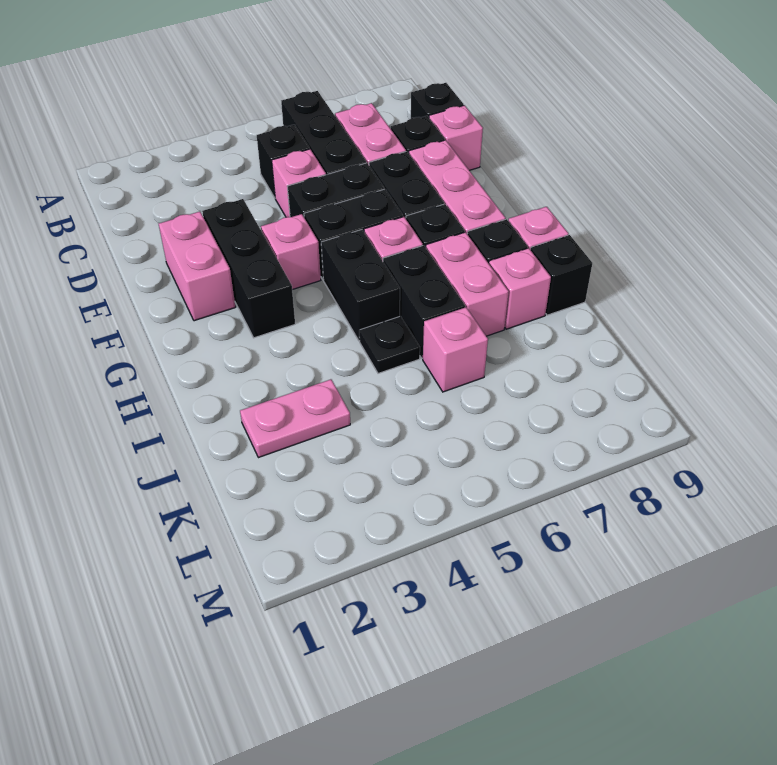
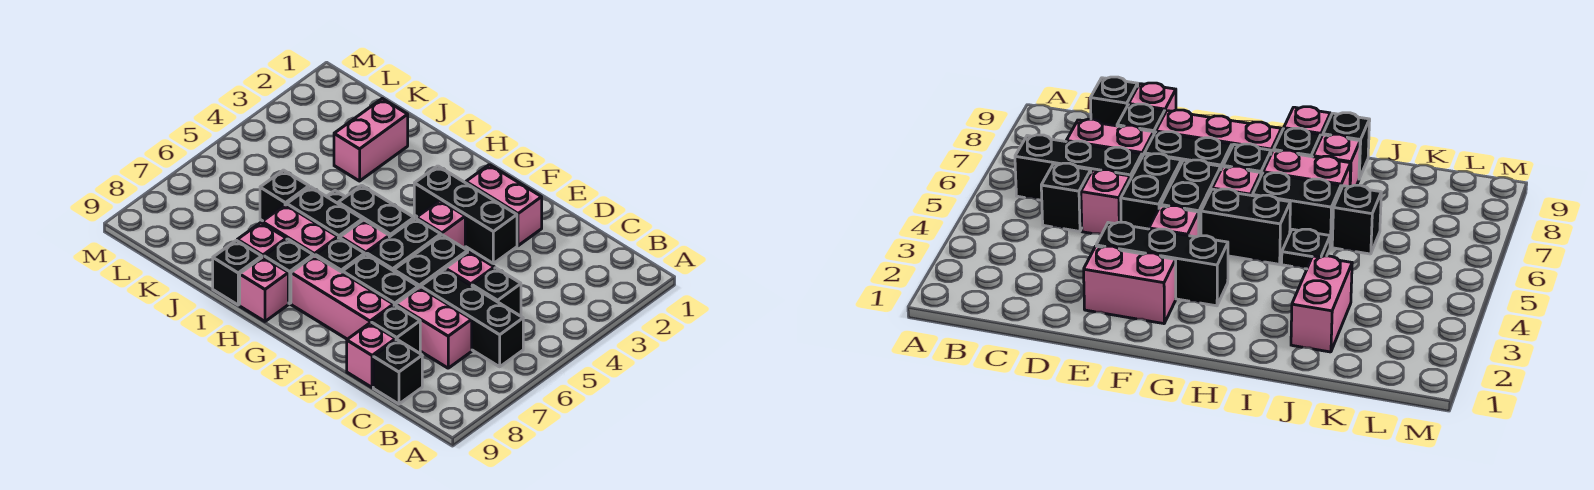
pink plate J2:J3 level 1 -> pink brick J2:J3 level 1
pink brick J6 level 1 -> black brick J6 level 1

